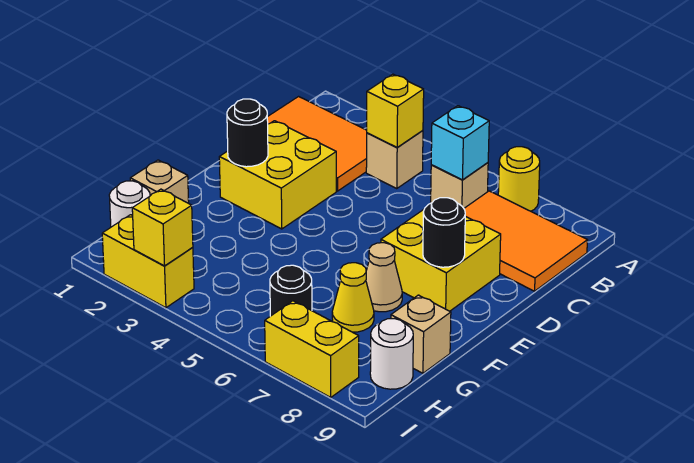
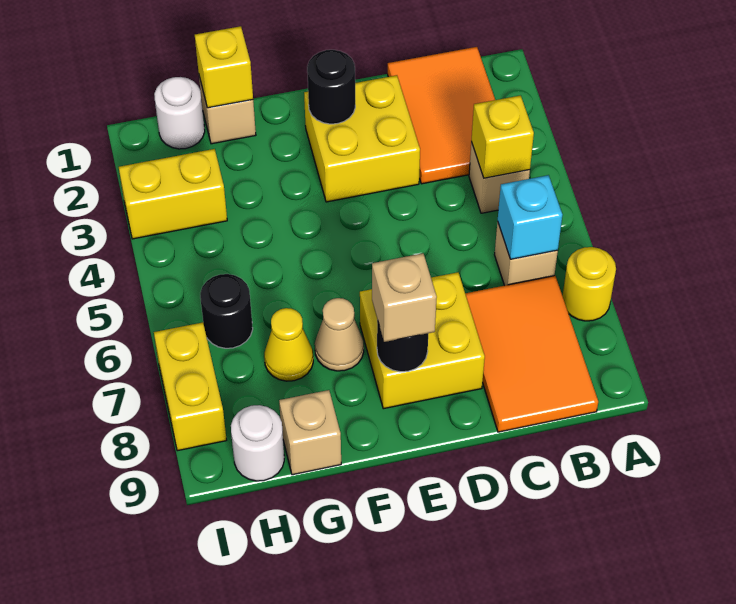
none -> tan brick E8 level 3
yellow brick I2:I3 level 1 -> yellow brick H3:I3 level 1
yellow brick I3 level 2 -> yellow brick G1 level 2

